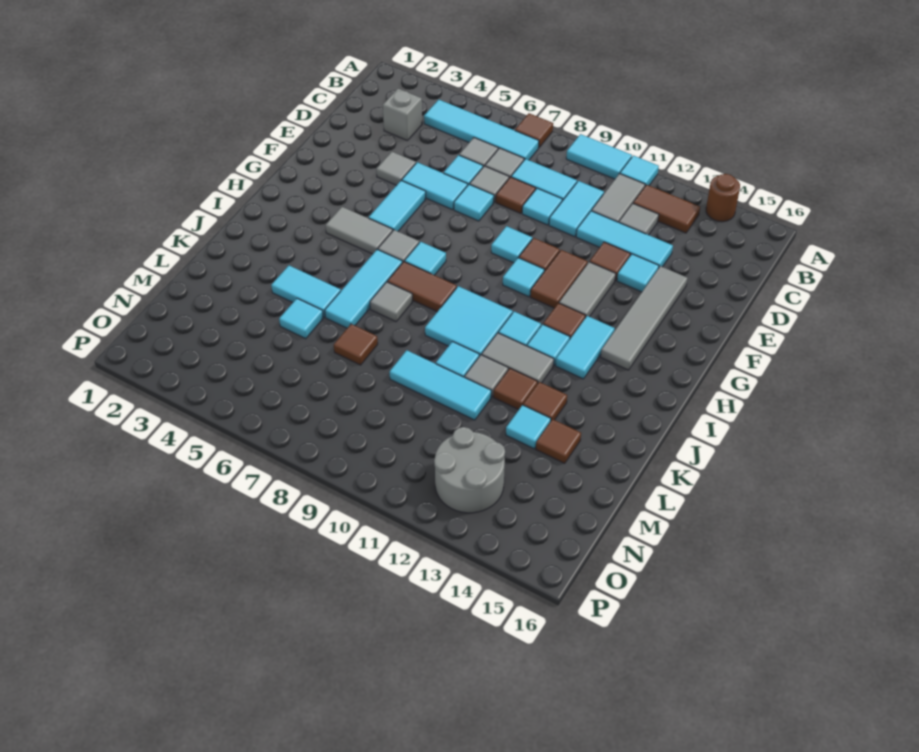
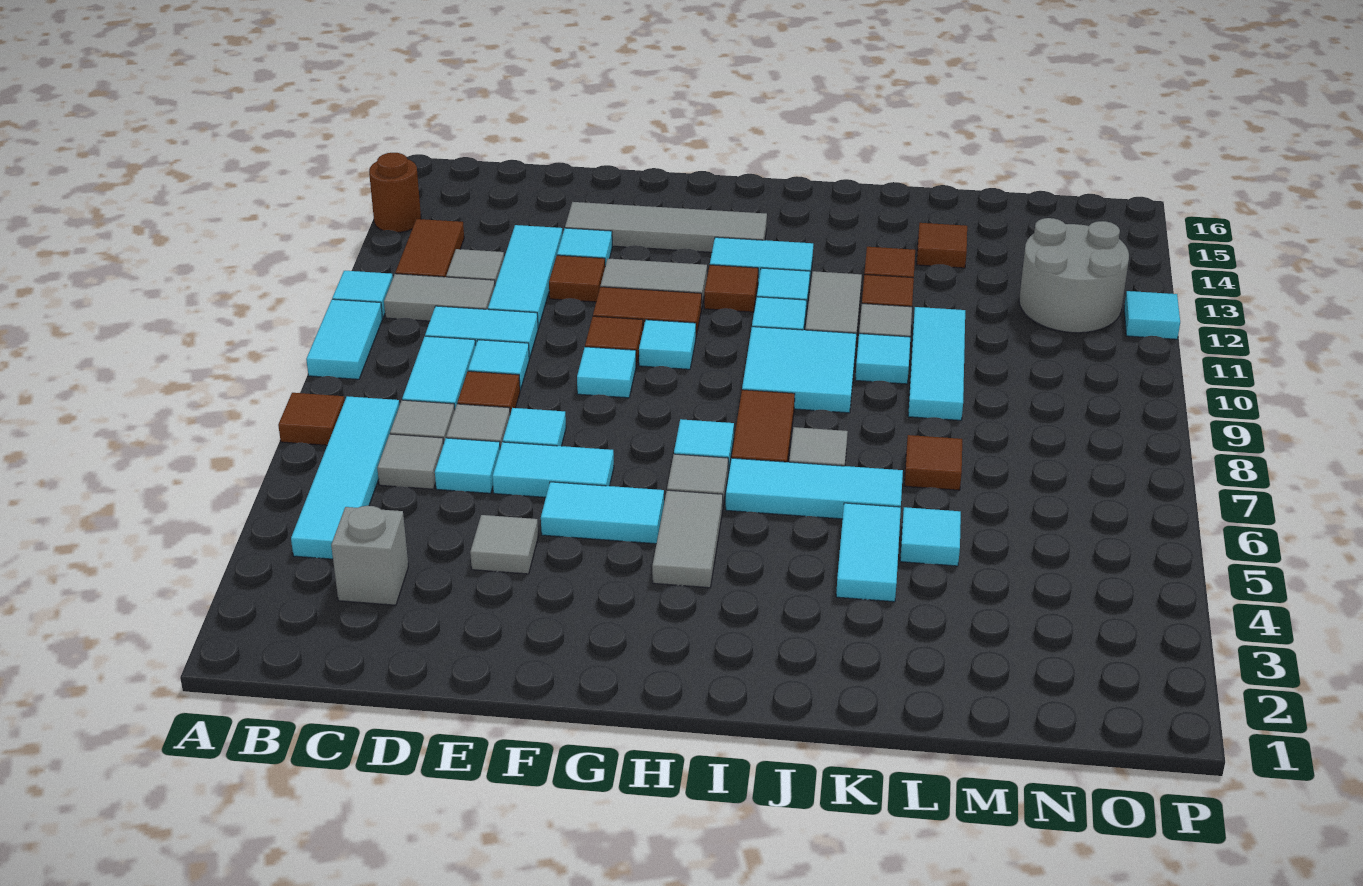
cyan tile E5:E6 level 1 -> cyan tile E6:F6 level 1
cyan tile L13 level 1 -> cyan tile P12 level 1

